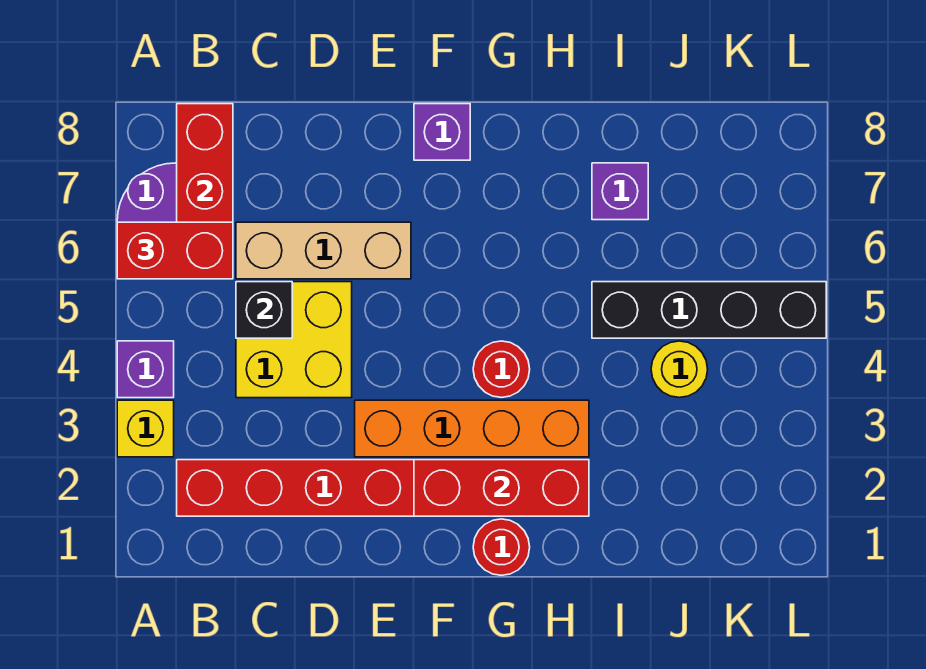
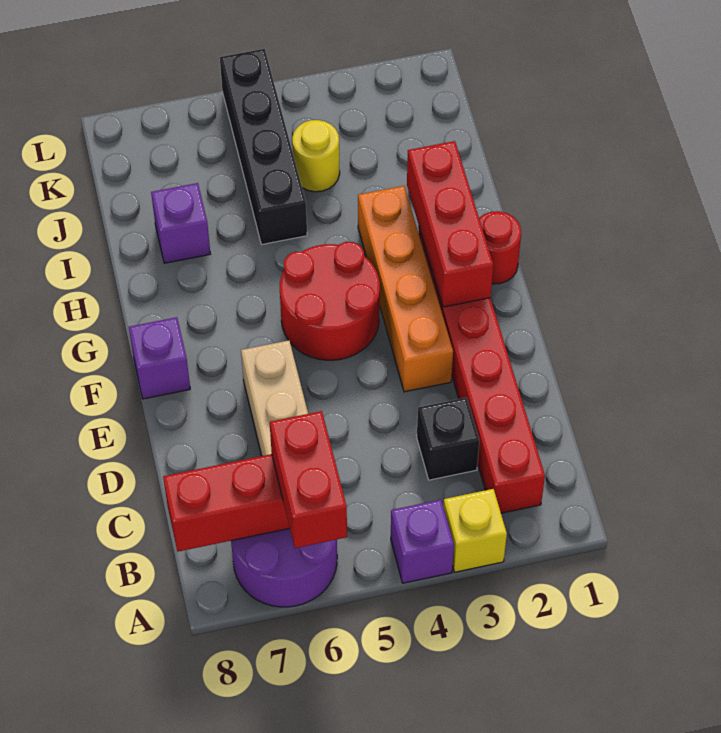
yellow brick C4:D5 level 1 -> none
black brick C5 level 2 -> black brick C3 level 1
red round brick G4 level 1 -> red round brick F4:G5 level 1

